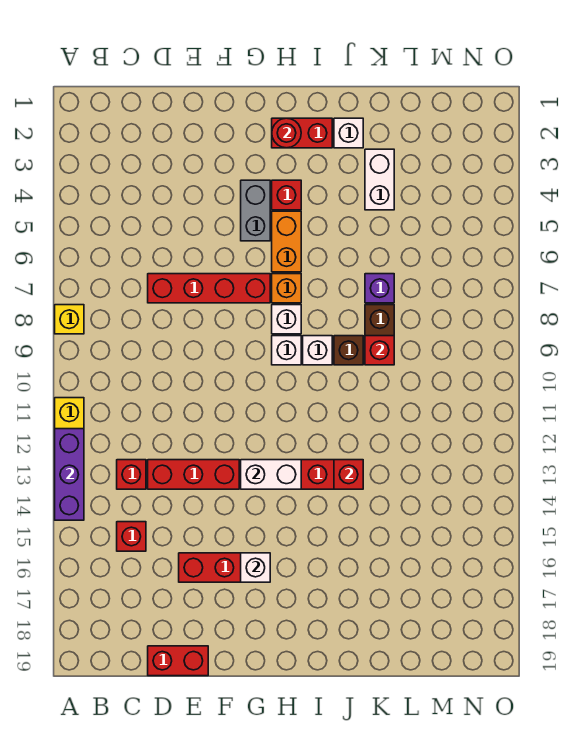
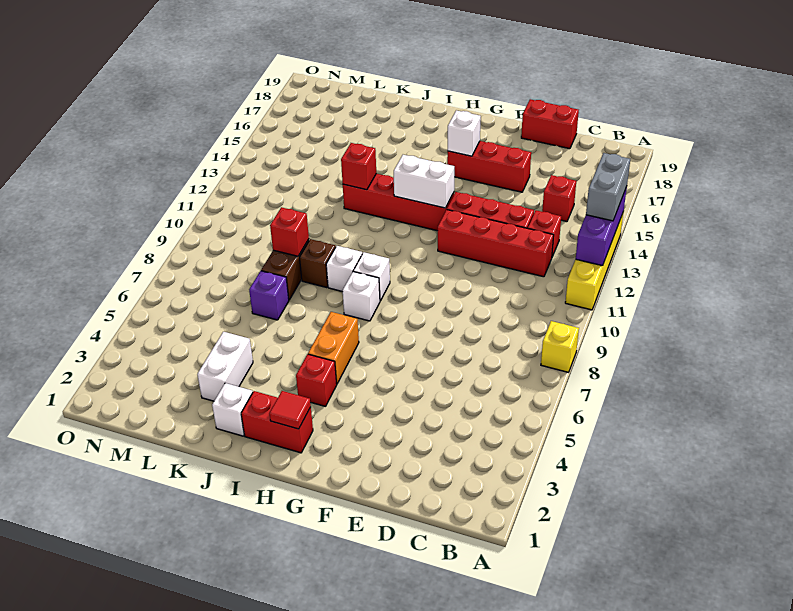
red brick D7:G7 level 1 -> red brick C12:F12 level 1
grey brick G4:G5 level 1 -> grey brick A13:A14 level 3
red round brick H2 level 2 -> red tile H2 level 2
orange brick H7 level 1 -> none

